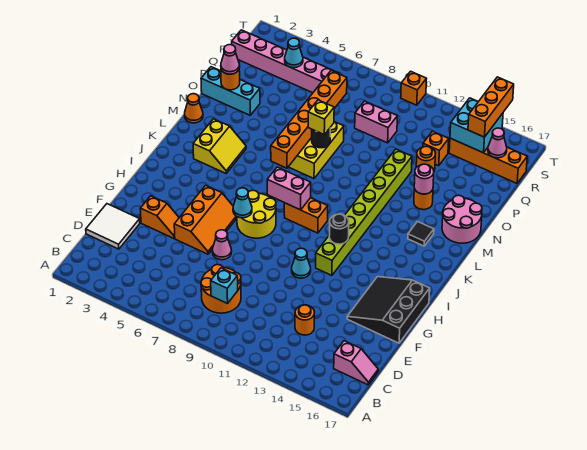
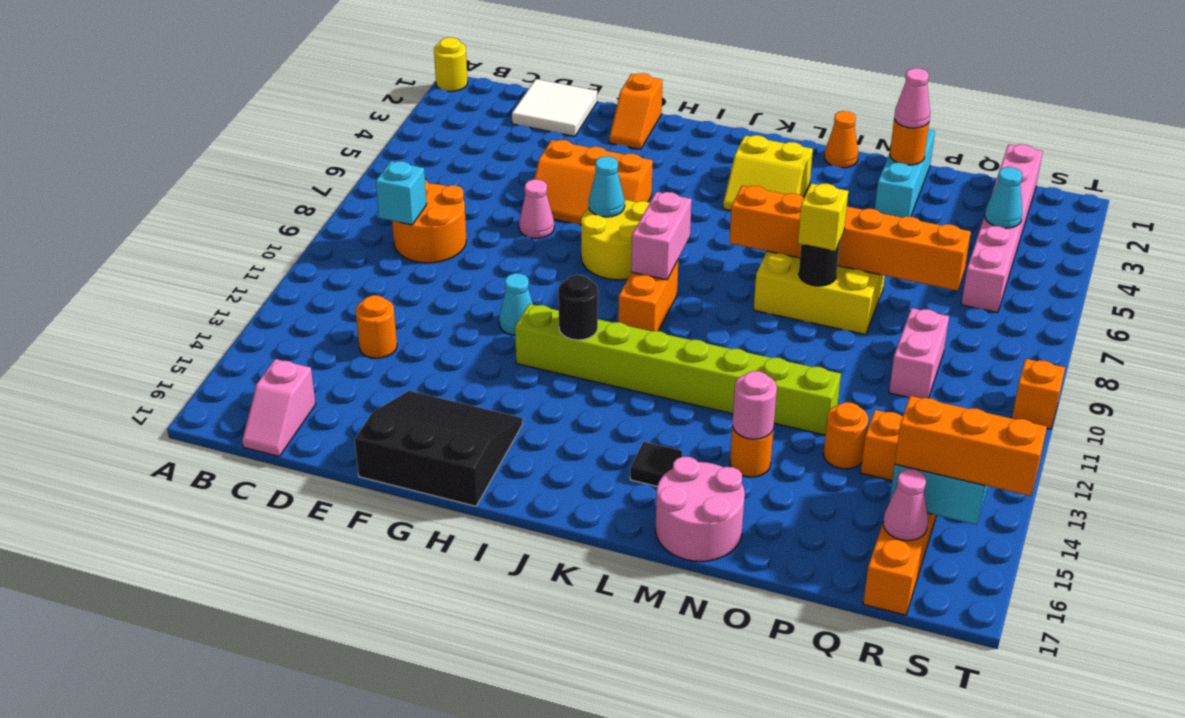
none -> yellow round brick A1 level 1
orange slope F3:F4 level 1 top 3 -> orange slope G1:G2 level 1 top 1

